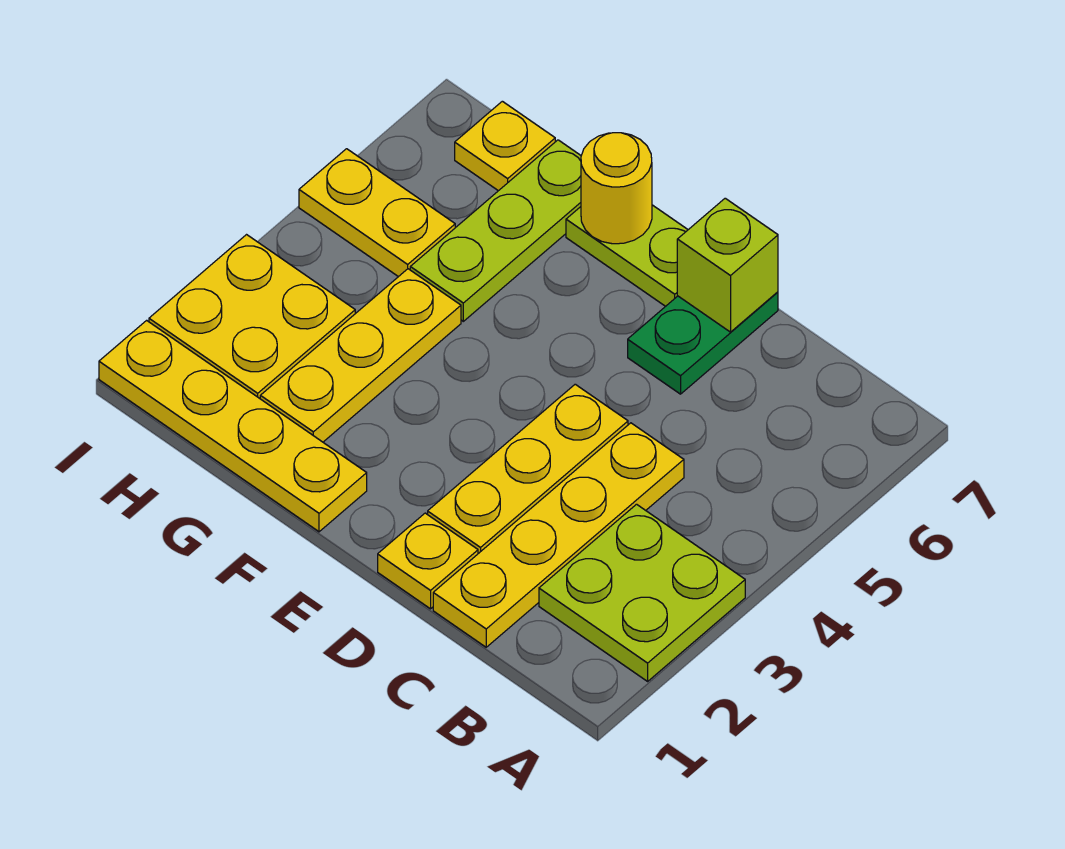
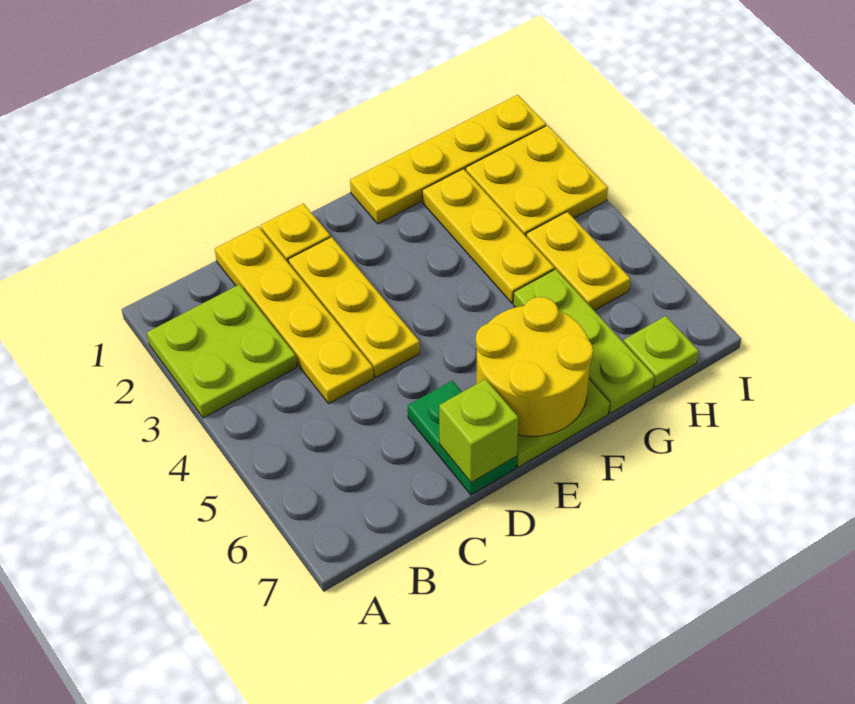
yellow round brick F7 level 2 -> yellow round brick E6:F7 level 2
yellow plate H5:I5 level 1 -> yellow plate H4:H5 level 1
yellow plate H7 level 1 -> lime plate H7 level 1

